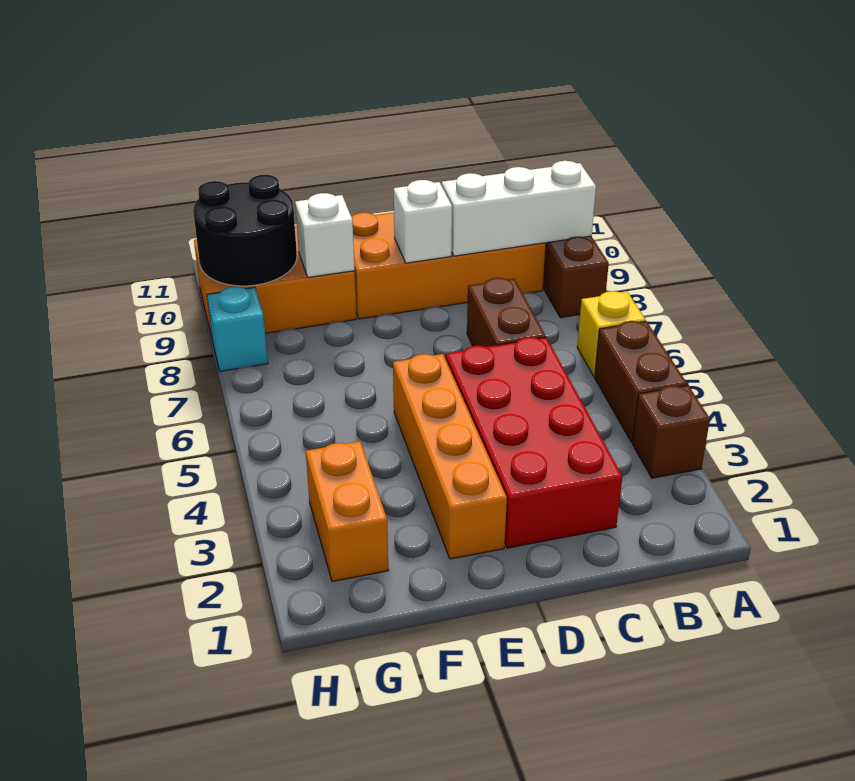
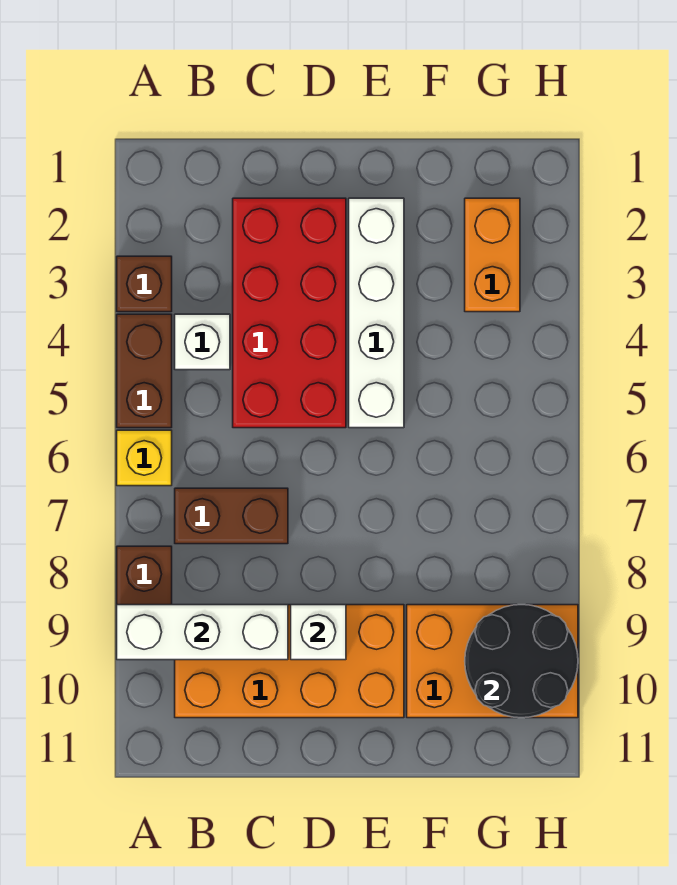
brown brick C6:C7 level 1 -> brown brick B7:C7 level 1
orange brick E2:E5 level 1 -> white brick E2:E5 level 1
white brick F9 level 2 -> white brick B4 level 1
cyan brick H8 level 1 -> none

